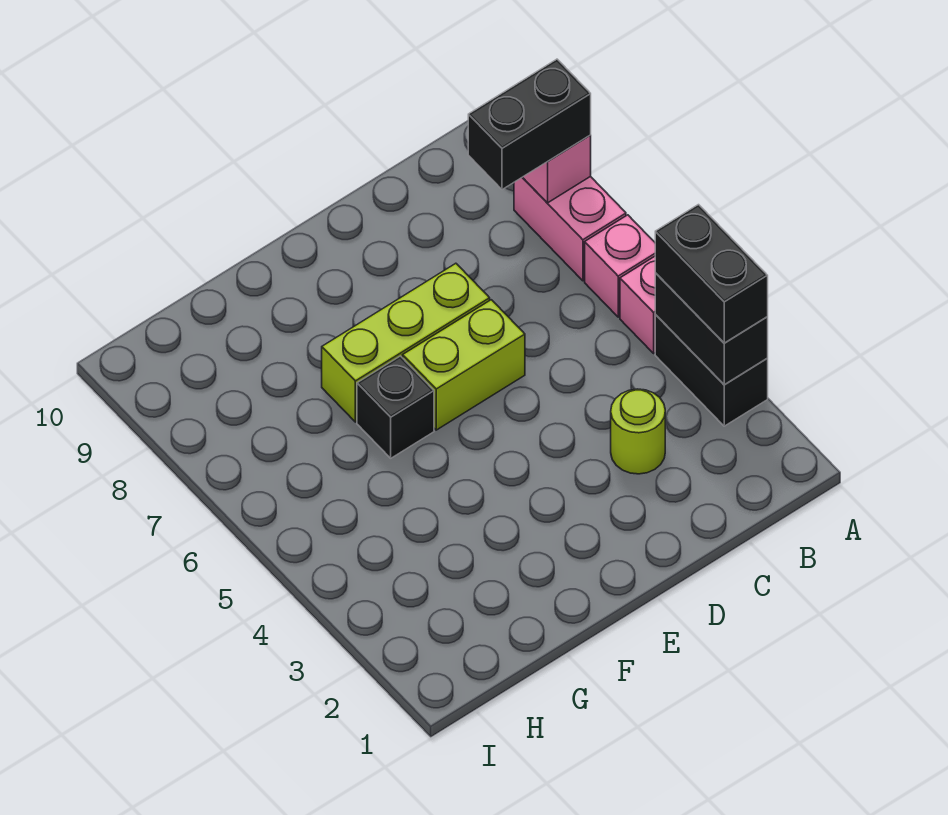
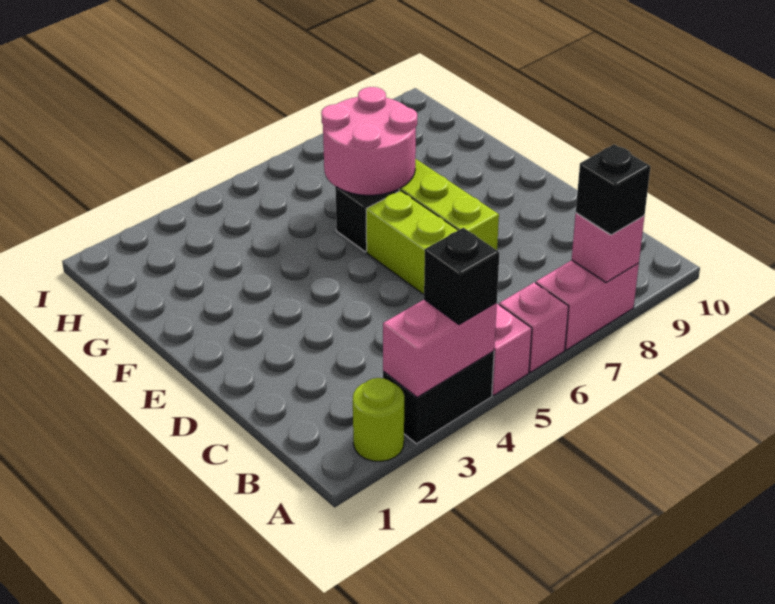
black brick A3:A4 level 2 -> pink brick A3:A4 level 2
black brick A3:A4 level 3 -> black brick A4 level 3
black brick A8:B8 level 3 -> black brick A8 level 3
lime round brick C3 level 1 -> lime round brick A2 level 1
none -> pink round brick F6:G7 level 2

